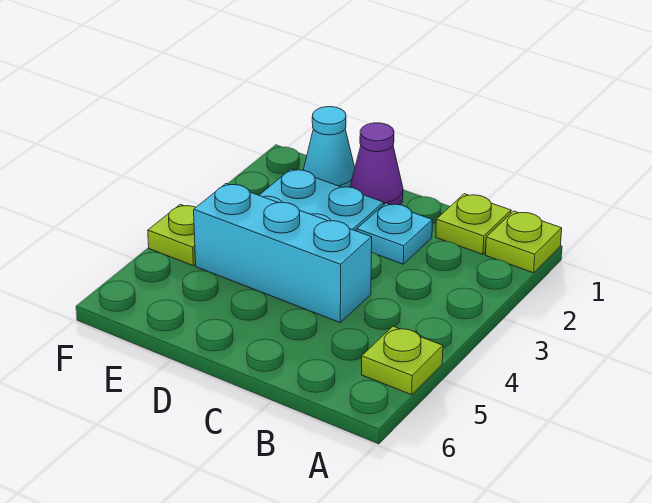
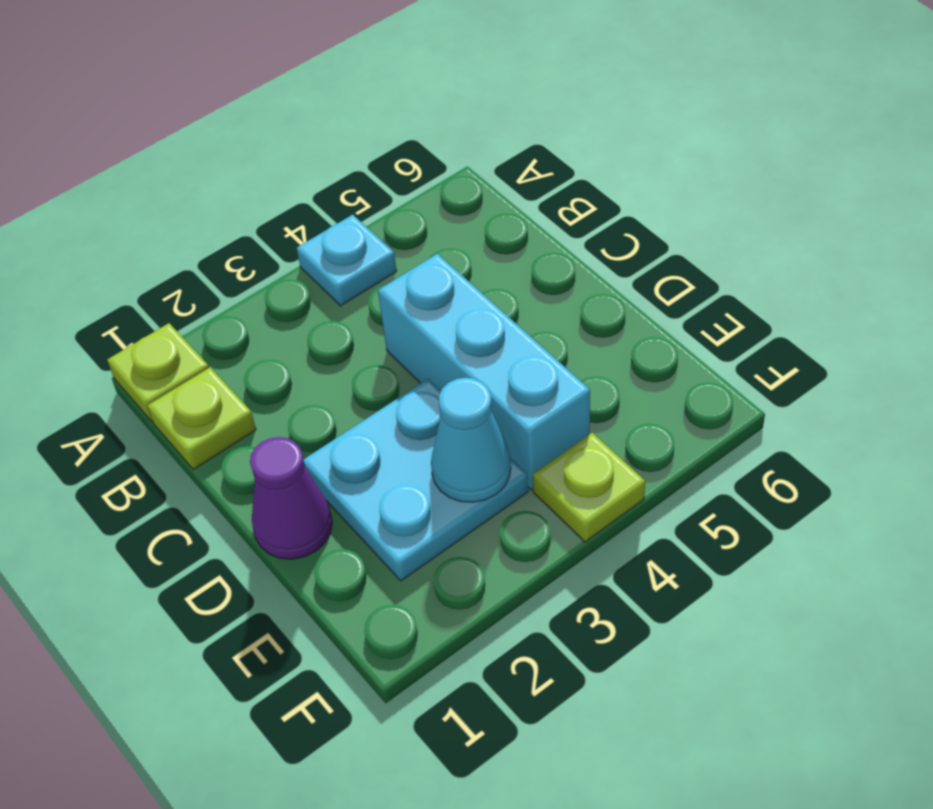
lime plate A5 level 1 -> none
cyan plate C2 level 1 -> cyan plate A4 level 1
cyan cone E1 level 1 -> cyan cone E3 level 2

